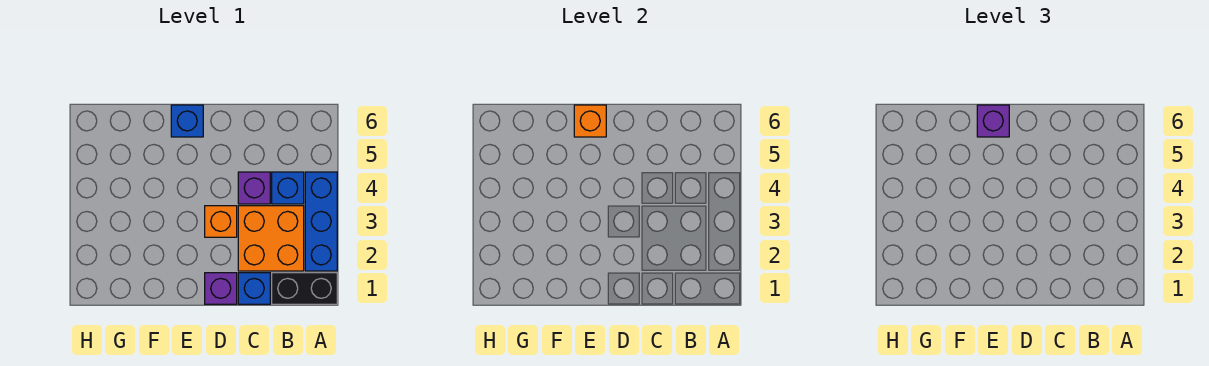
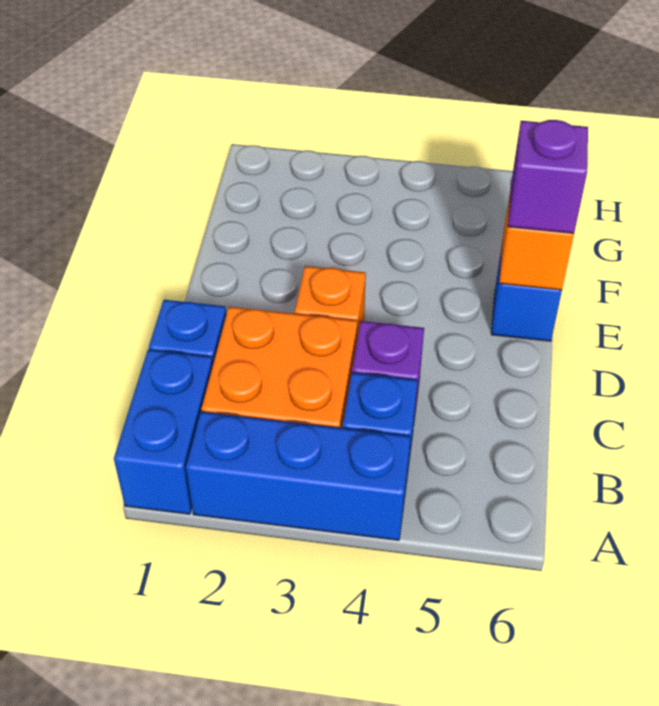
black brick A1:B1 level 1 -> blue brick A1:B1 level 1
purple brick D1 level 1 -> none

